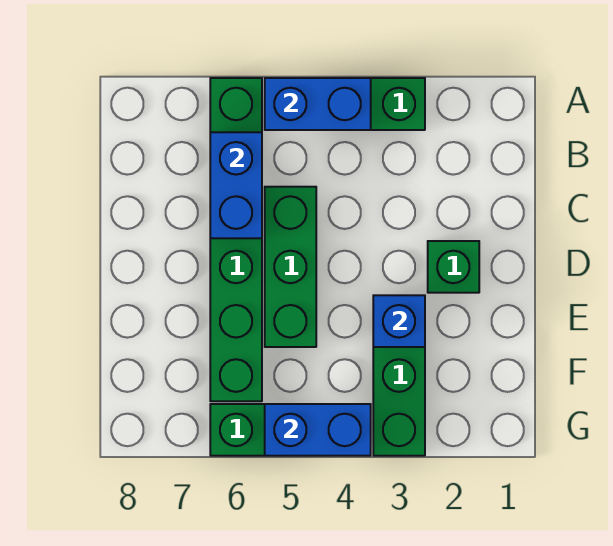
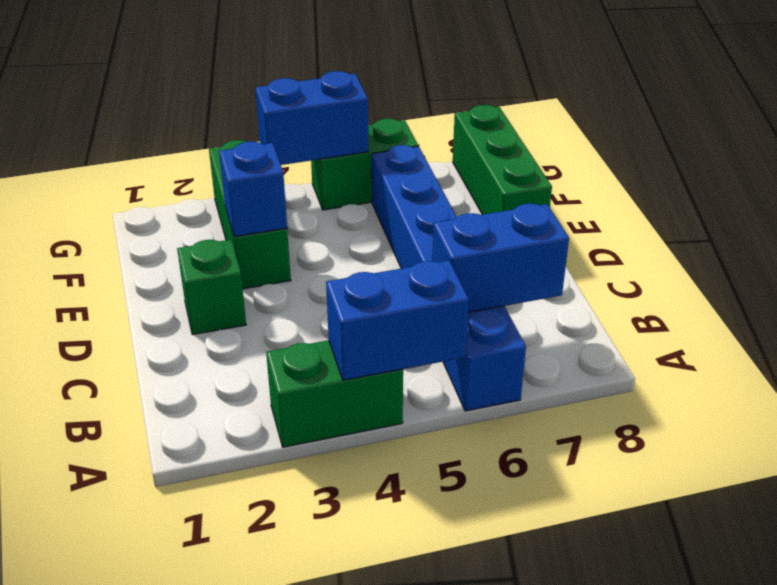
green brick A6:F6 level 1 -> blue brick A6:F6 level 1
blue brick B6:C6 level 2 -> blue brick B6:B7 level 2
green brick C5:E5 level 1 -> green brick E8:G8 level 1

